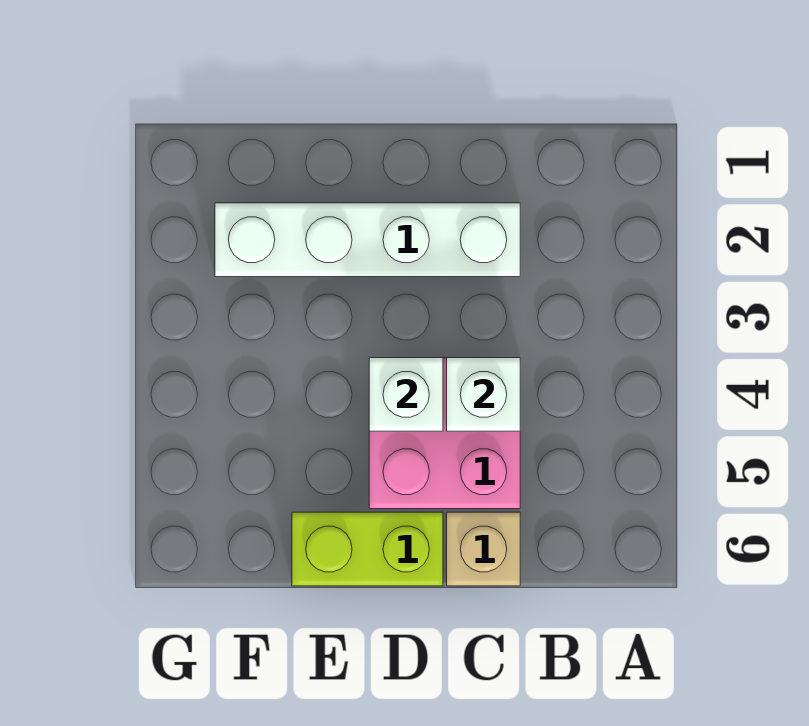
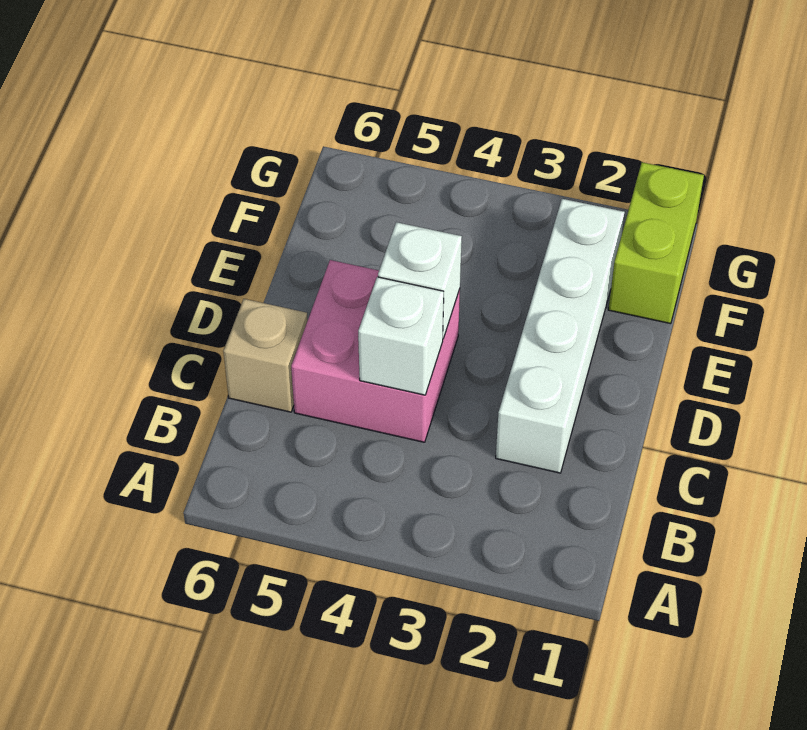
lime brick D6:E6 level 1 -> lime brick F1:G1 level 1

